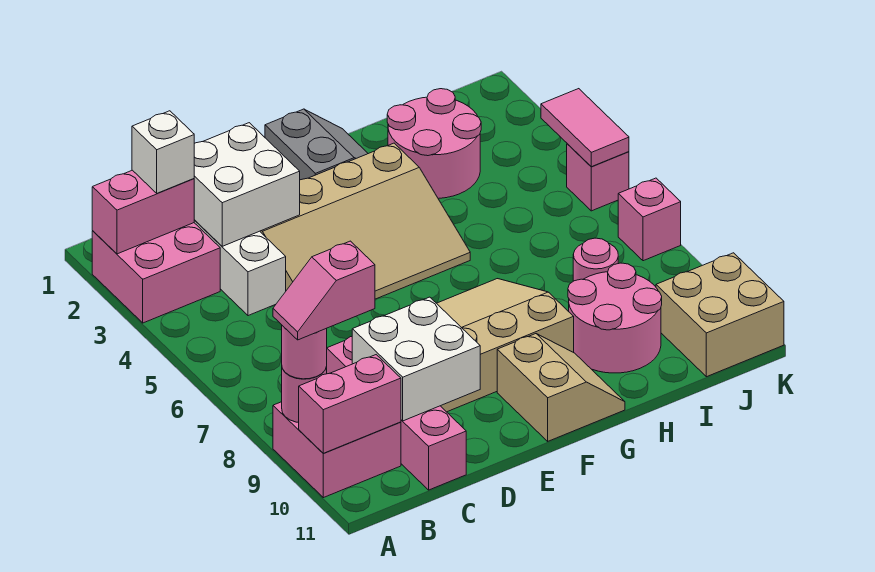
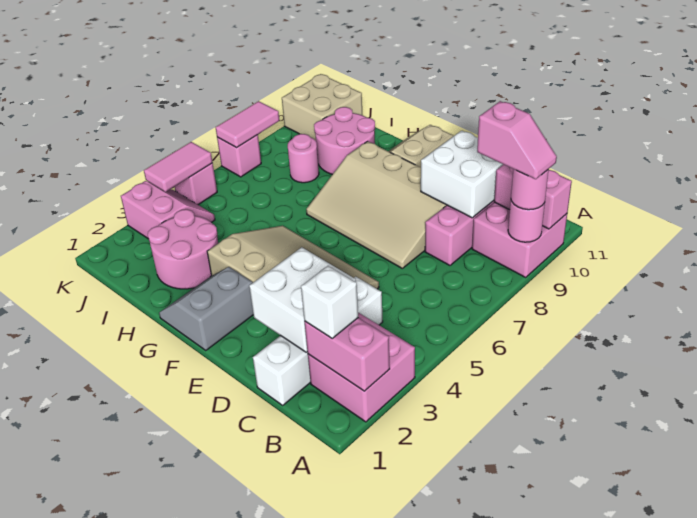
none -> pink slope J3:K4 level 1 top 3
none -> pink tile K7:K8 level 2

